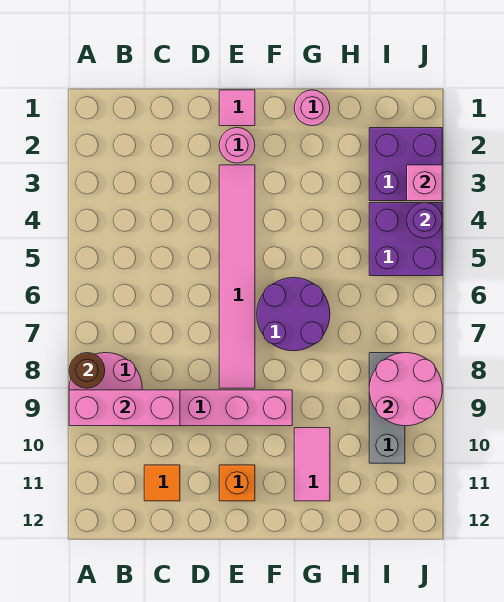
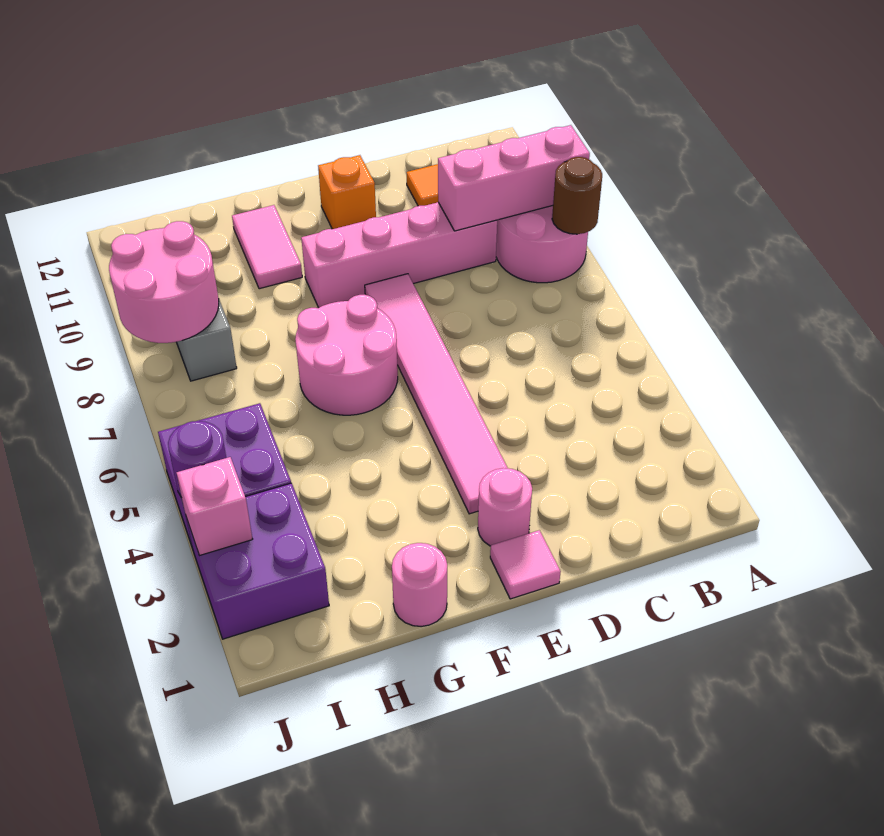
purple round brick F6:G7 level 1 -> pink round brick F6:G7 level 1

